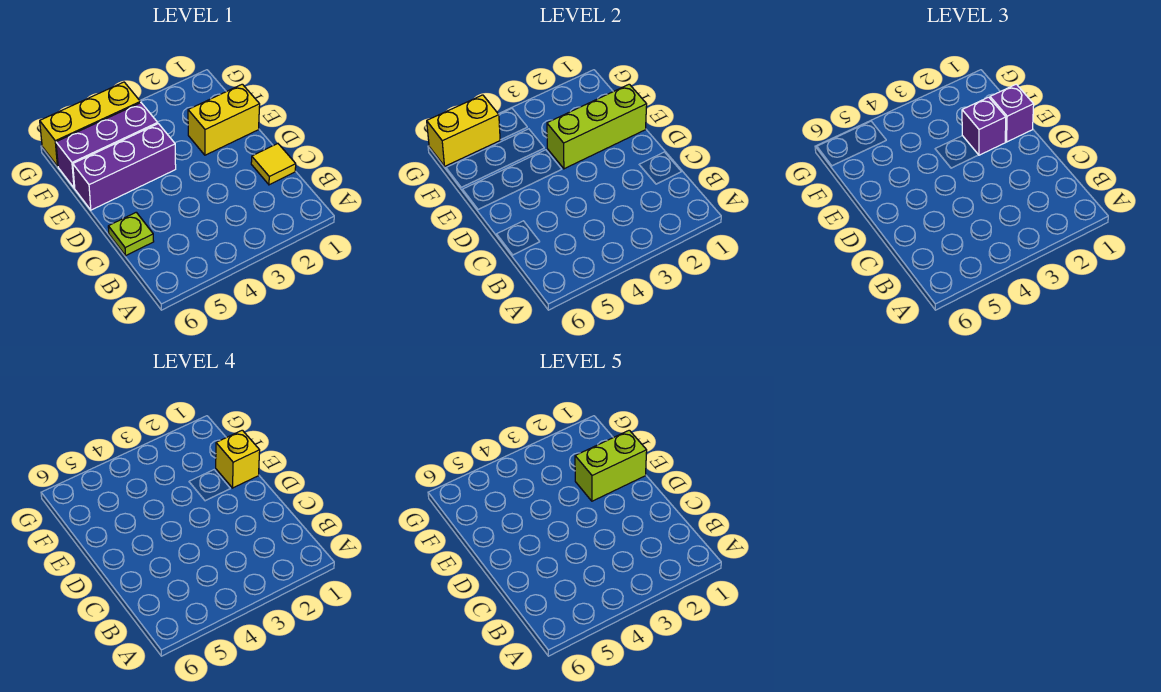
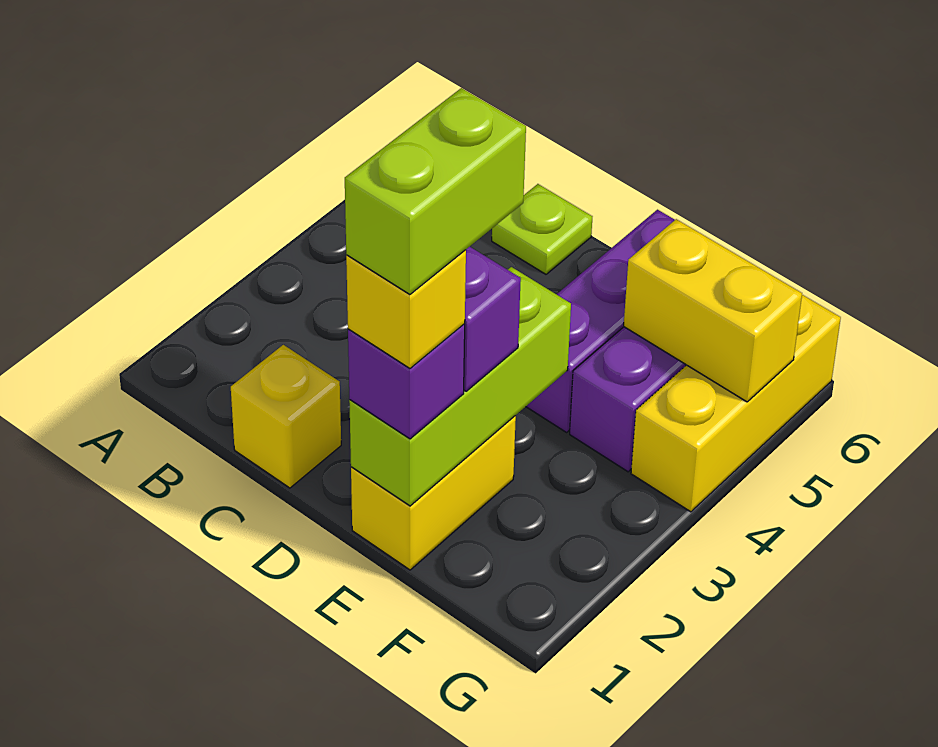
yellow tile C1 level 1 -> yellow brick C1 level 1
yellow brick G5:G6 level 2 -> yellow brick F5:G5 level 2

